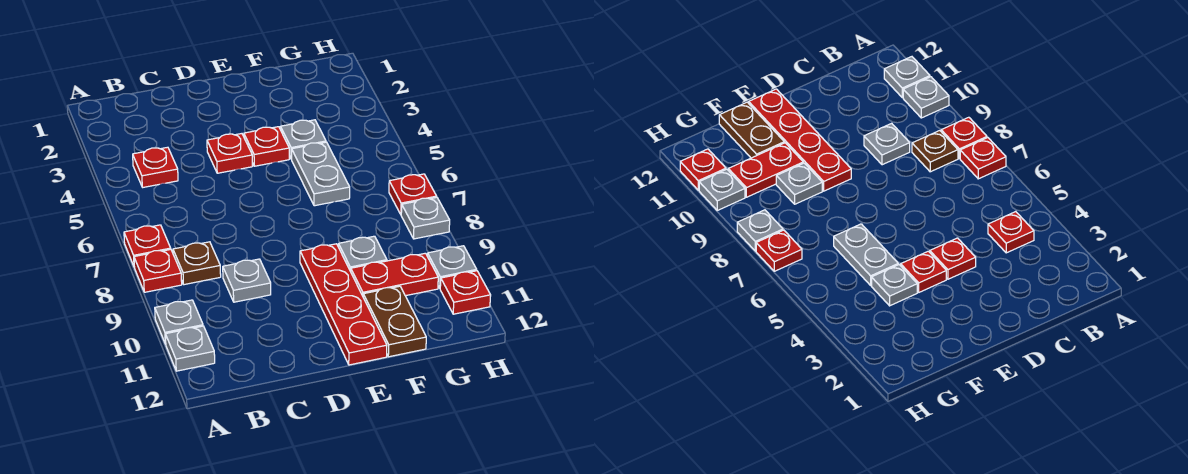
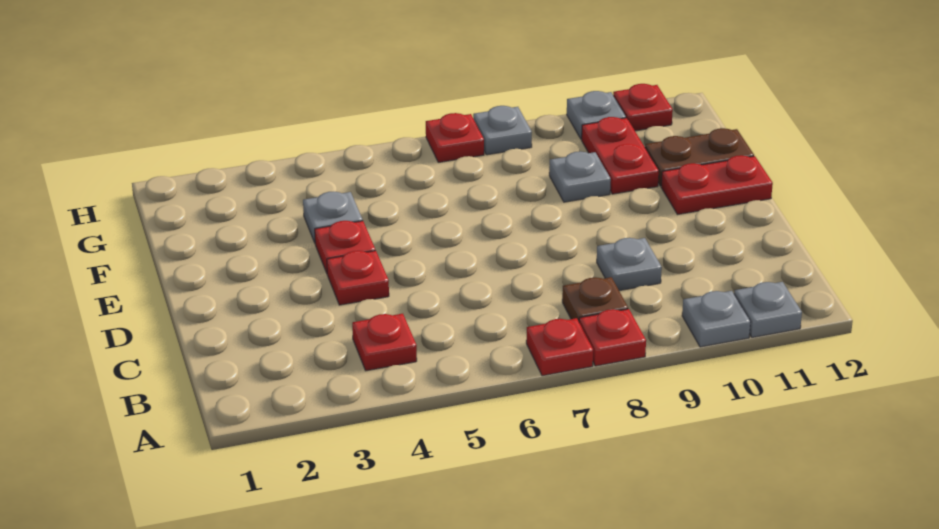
red plate E9:E12 level 1 -> red plate E11:E12 level 1
grey plate F5:F6 level 1 -> none

